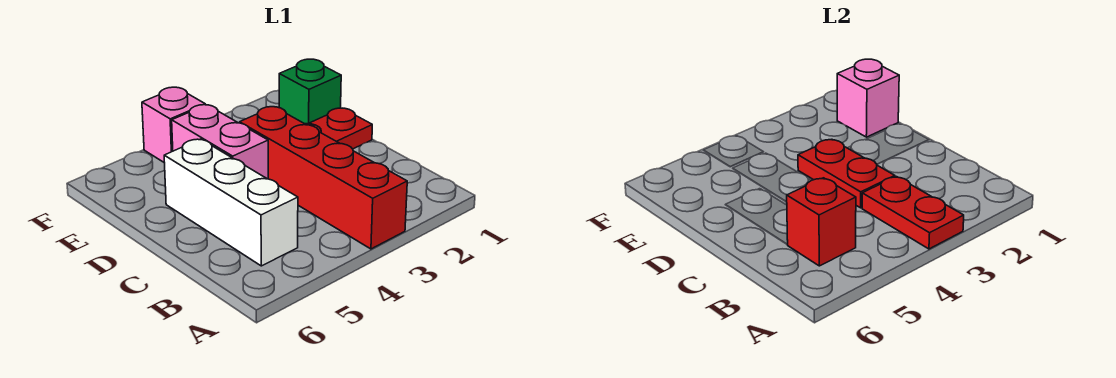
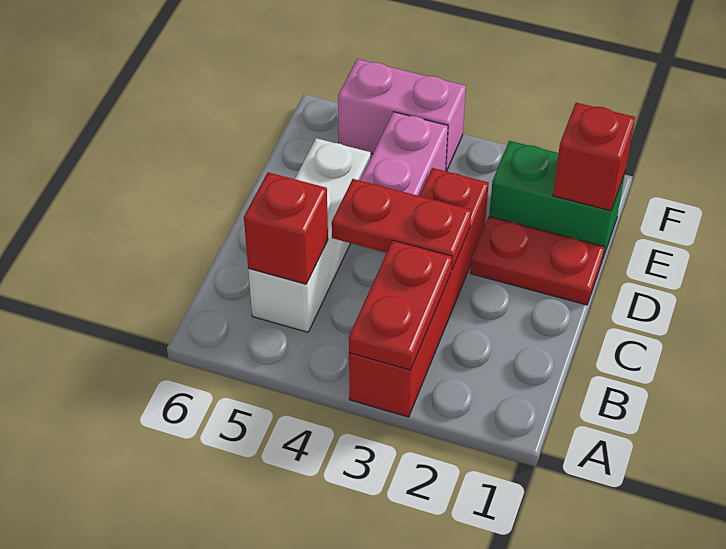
red plate C3:D3 level 2 -> red plate C3:C4 level 2
green brick E1 level 1 -> green brick E1:E2 level 1
pink brick E1 level 2 -> red brick E1 level 2
pink brick F4 level 1 -> pink brick F4:F5 level 1

